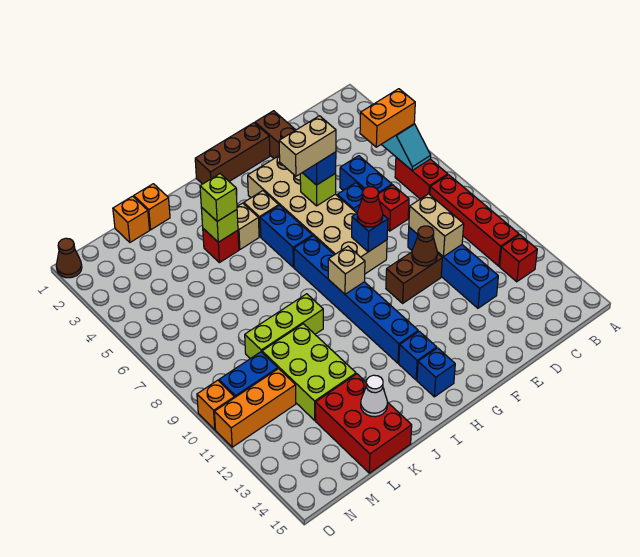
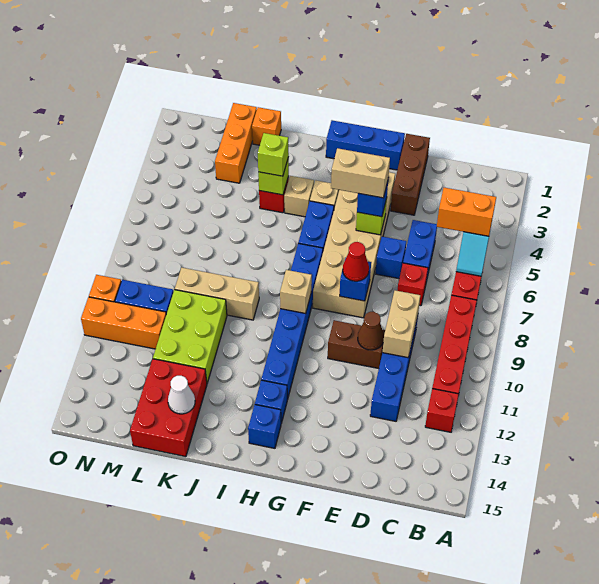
brown brick F1:H1 level 1 -> blue brick F1:H1 level 1
lime brick J9:L9 level 1 -> tan brick J9:L9 level 1
orange brick L1 level 1 -> orange brick L1:L3 level 1
brown cone O1 level 1 -> none

